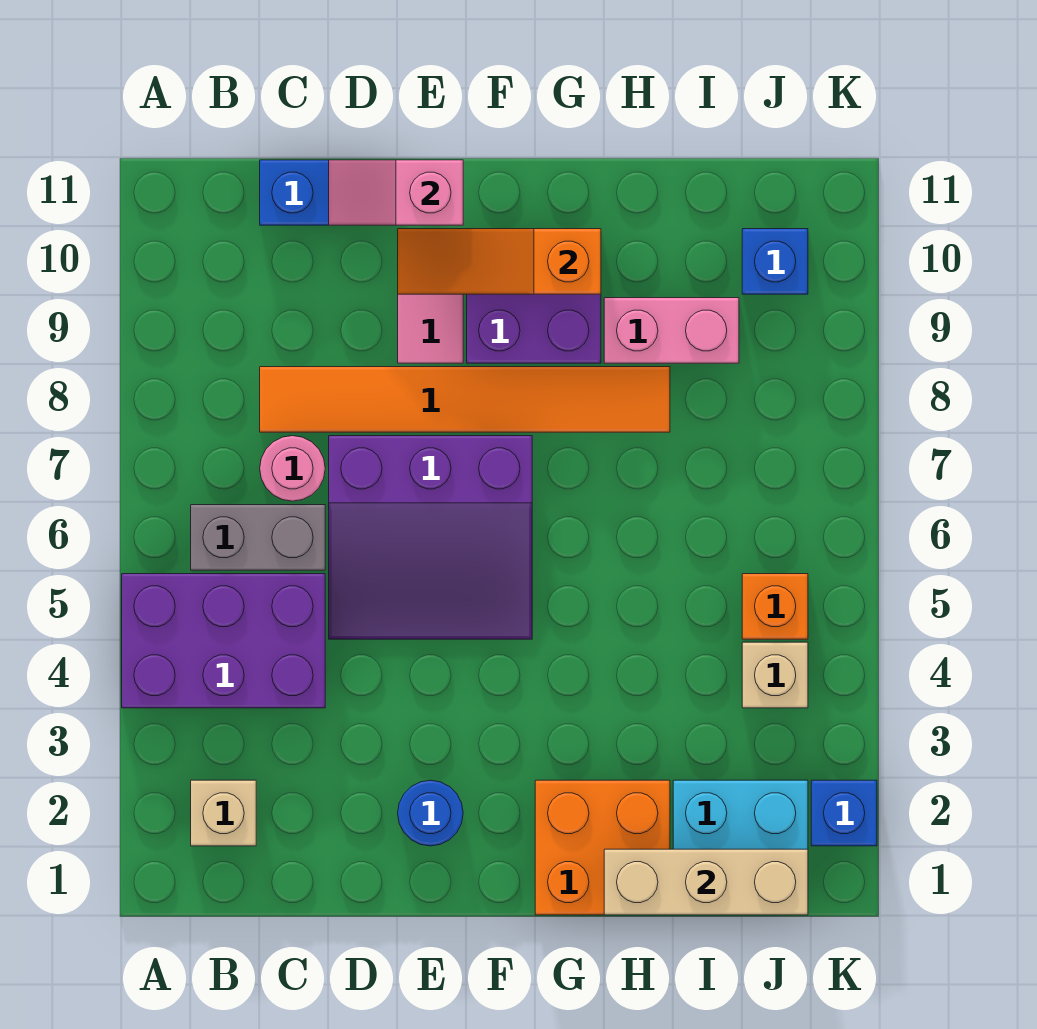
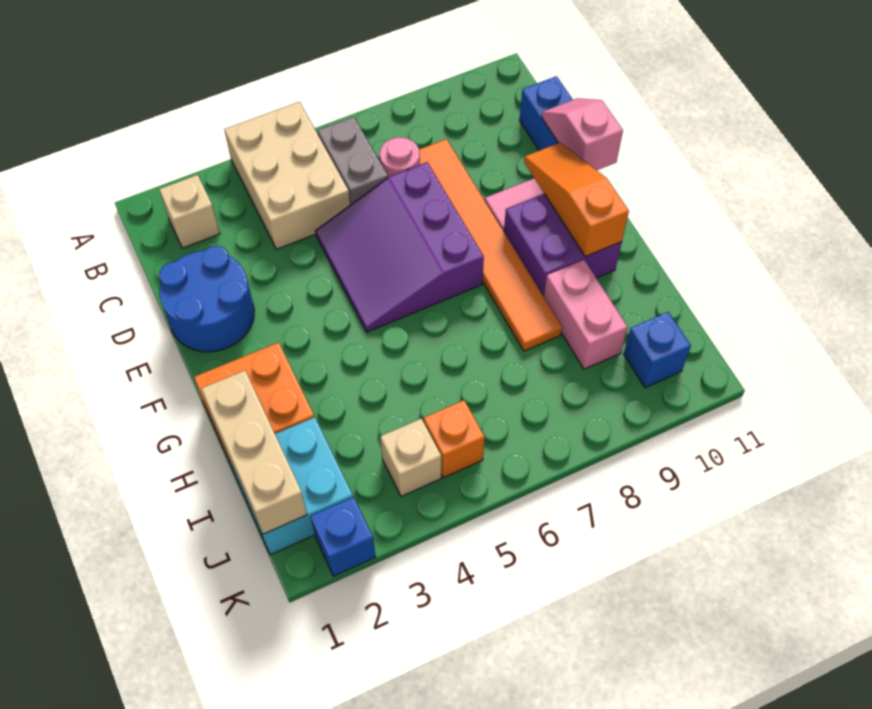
purple brick A4:C5 level 1 -> tan brick A4:C5 level 1
blue round brick E2 level 1 -> blue round brick D1:E2 level 1

